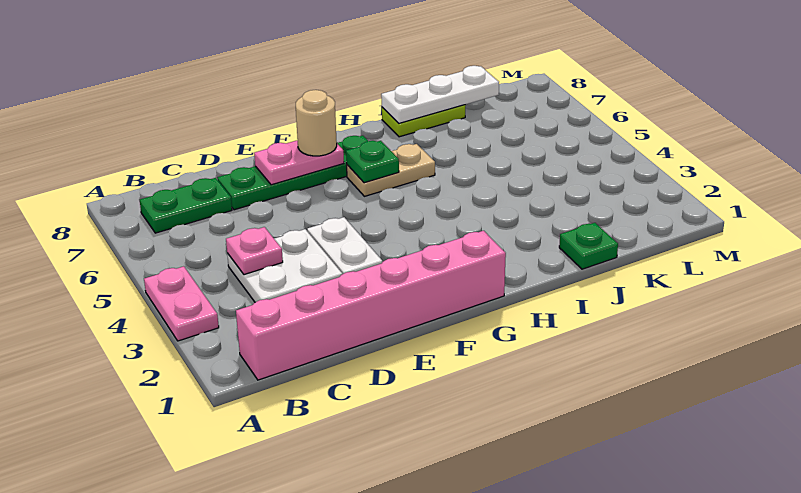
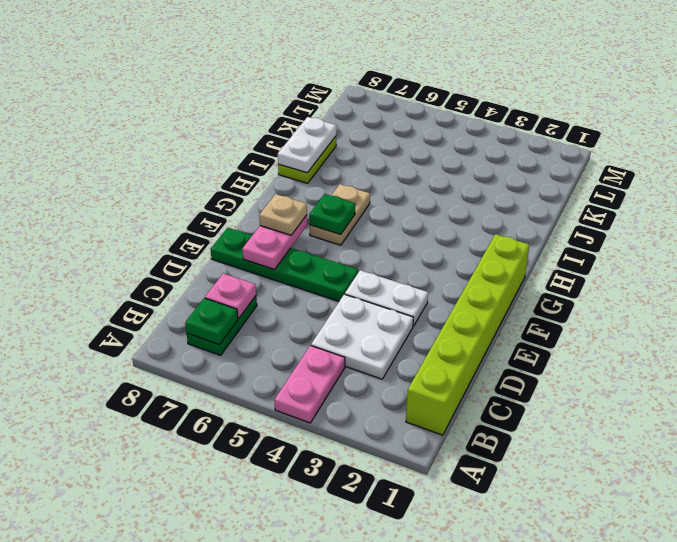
pink plate A3:A4 level 1 -> pink plate A4:B4 level 1
pink brick B1:G1 level 1 -> lime brick B1:G1 level 1
pink plate C4 level 2 -> pink plate C7 level 2
green plate D7:G7 level 1 -> green plate E5:E8 level 1
tan round brick F7 level 3 -> tan plate F7 level 3
white plate I8:K8 level 2 -> white plate I8:J8 level 2
green plate J1 level 1 -> green plate B7 level 2

